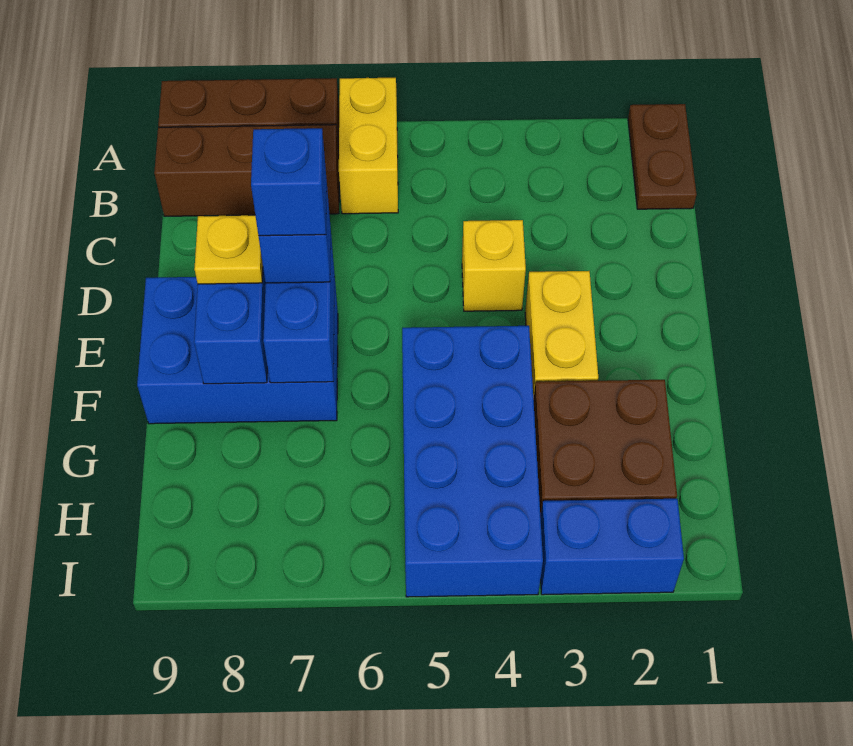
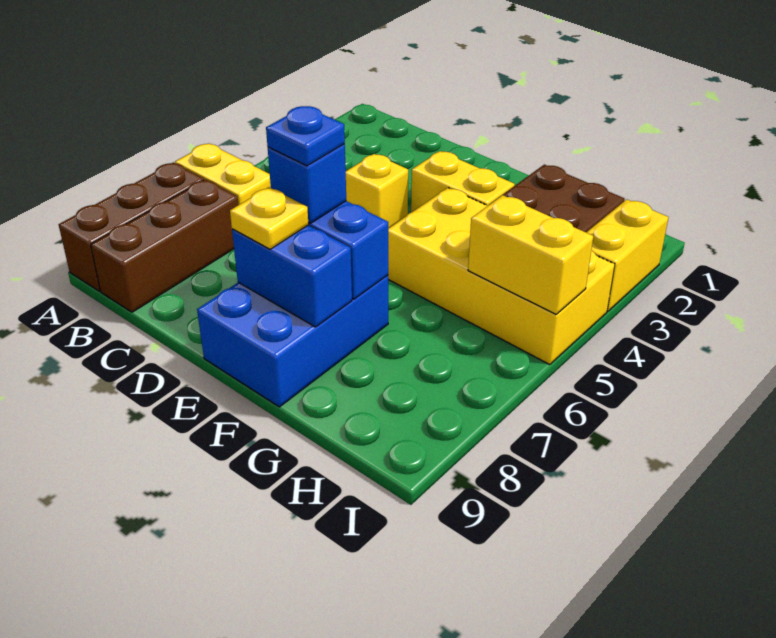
brown plate A1:B1 level 1 -> none
blue brick E7 level 4 -> blue plate E7 level 4
blue brick F4:I5 level 1 -> yellow brick F4:I5 level 1
none -> yellow brick H5:I5 level 2
blue brick I2:I3 level 1 -> yellow brick I2:I3 level 1

